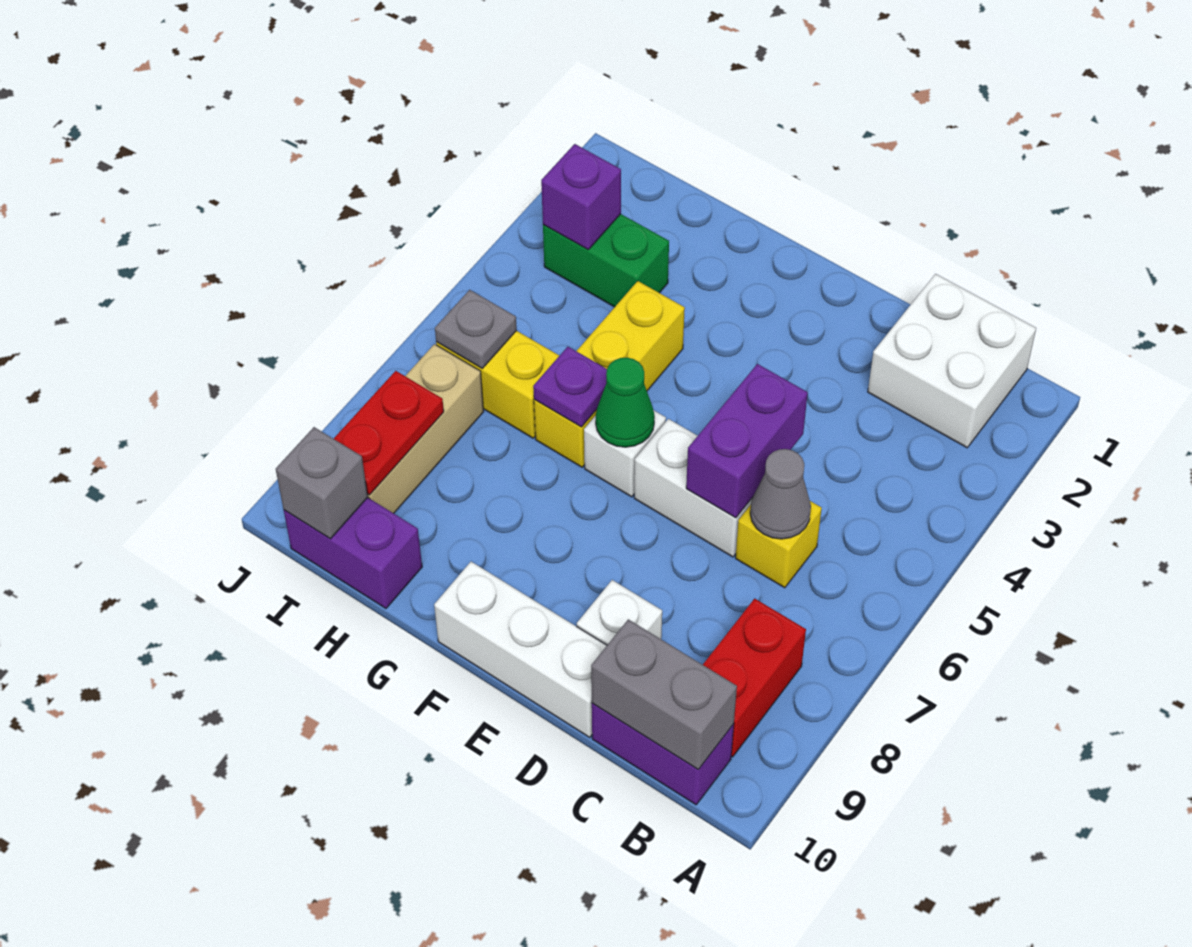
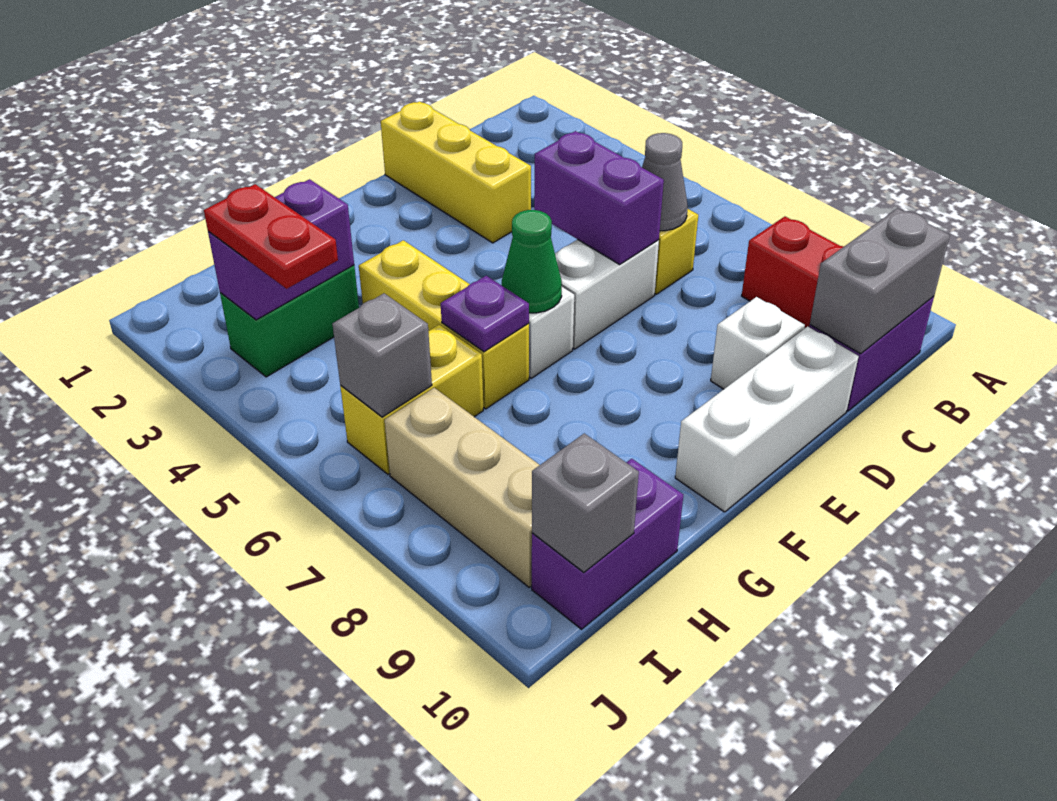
white brick B1:C2 level 1 -> none
none -> yellow brick D1:D3 level 1
purple brick I3 level 2 -> purple brick H3:I3 level 2
grey plate I6 level 2 -> grey brick I6 level 2
red plate I8:I9 level 2 -> red plate I3:I4 level 3

